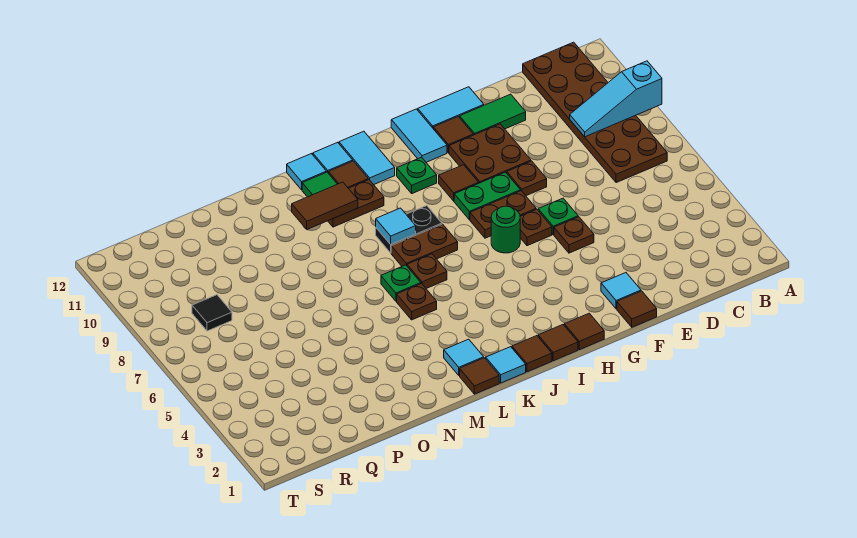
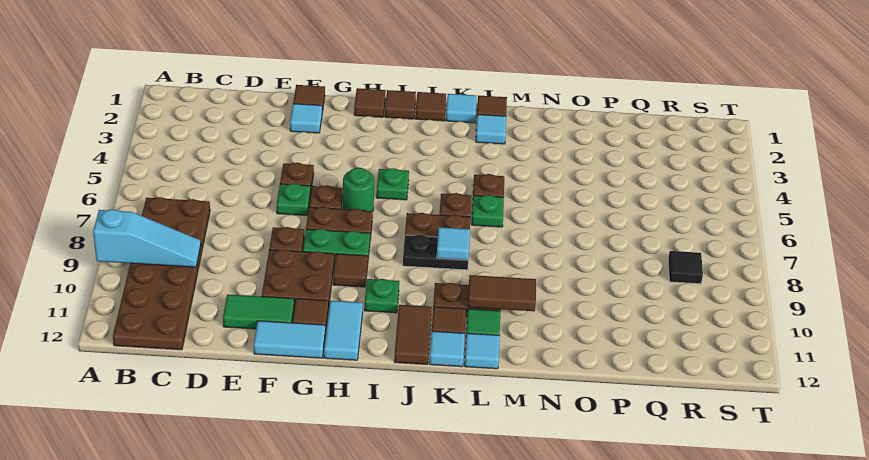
none -> green plate I5 level 1
cyan tile J11:J12 level 1 -> brown tile J11:J12 level 1

